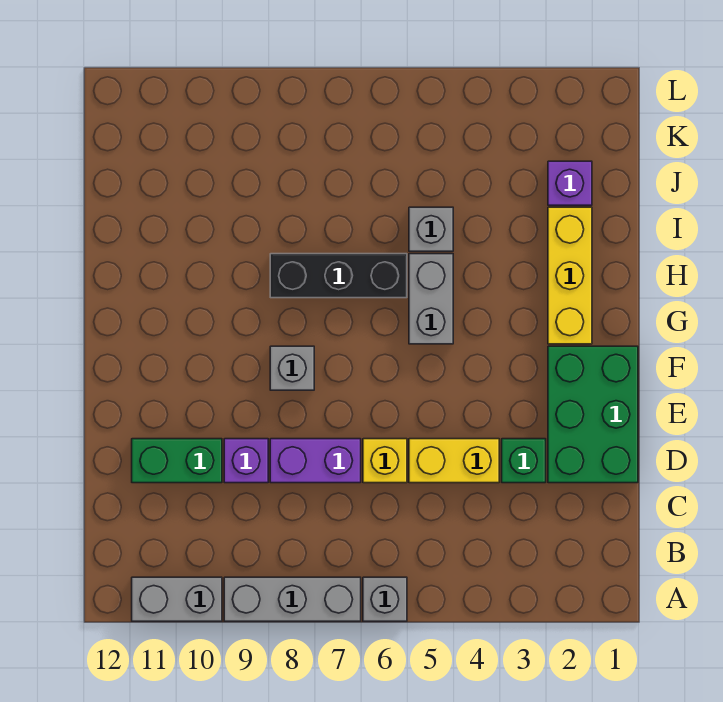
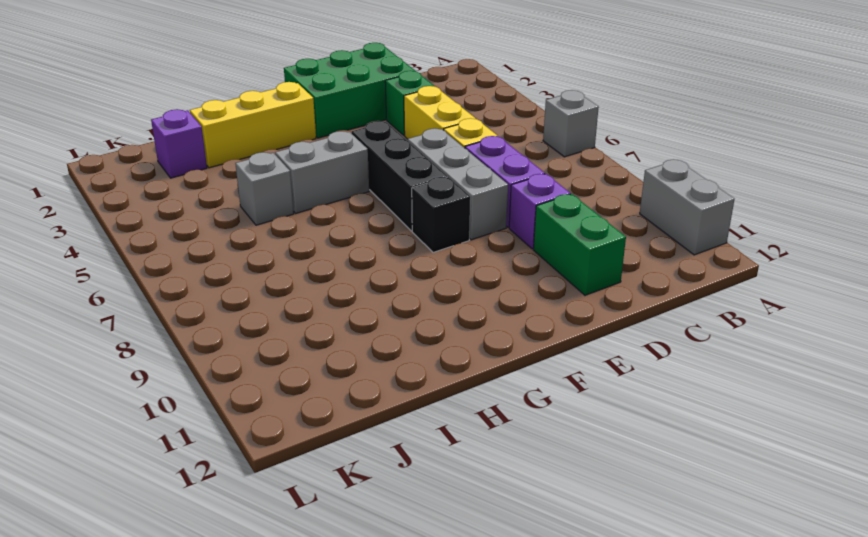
grey brick A7:A9 level 1 -> grey brick E6:E8 level 1
grey brick F8 level 1 -> black brick F8 level 1
black brick H6:H8 level 1 -> black brick F5:F7 level 1

